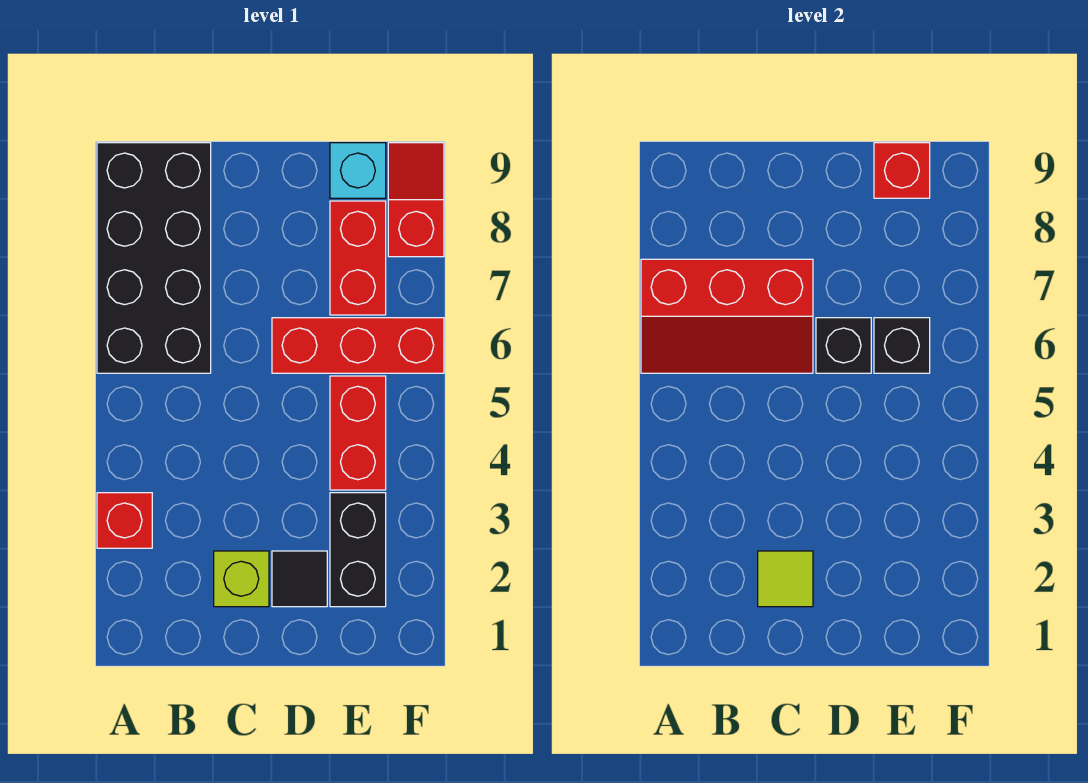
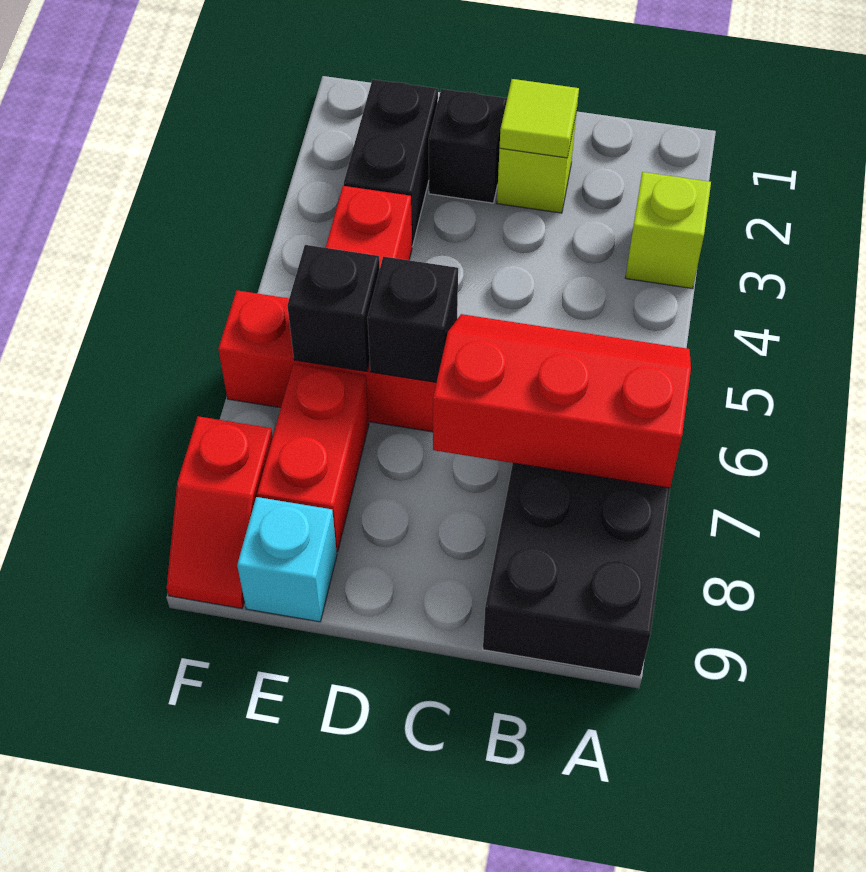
red brick A3 level 1 -> lime brick A3 level 1
black tile D2 level 1 -> black brick D2 level 1
red brick E9 level 2 -> none

